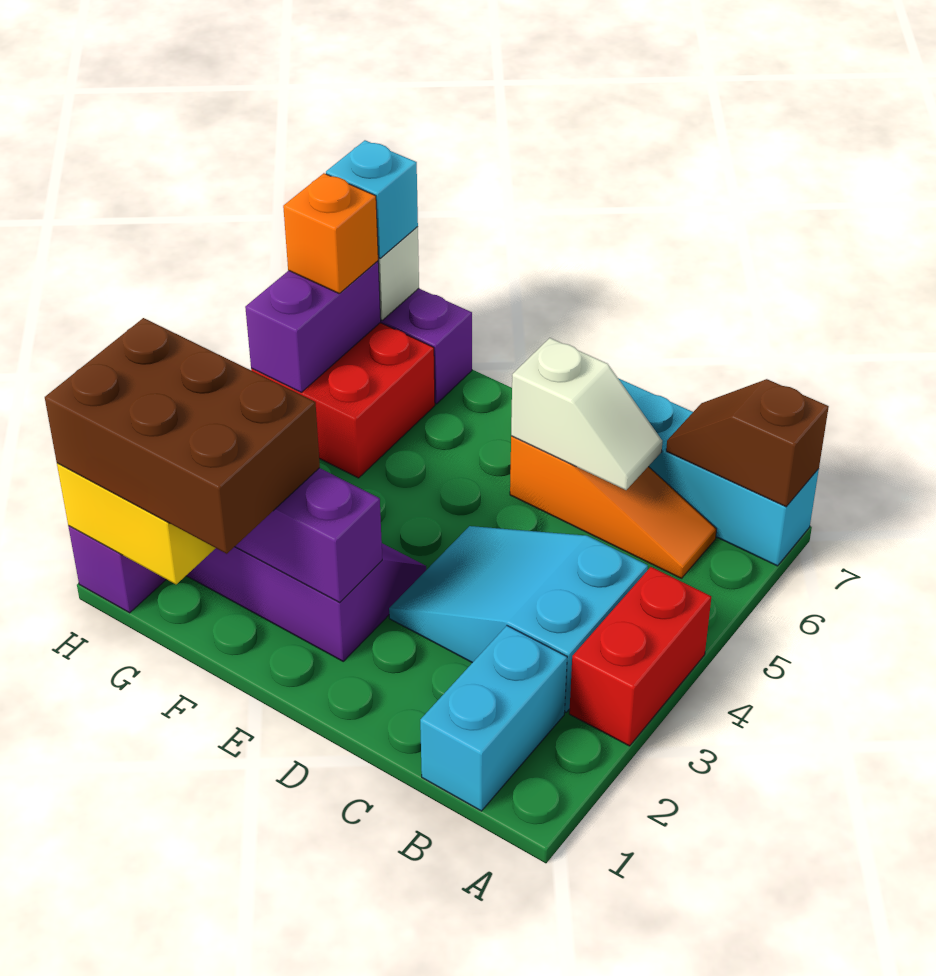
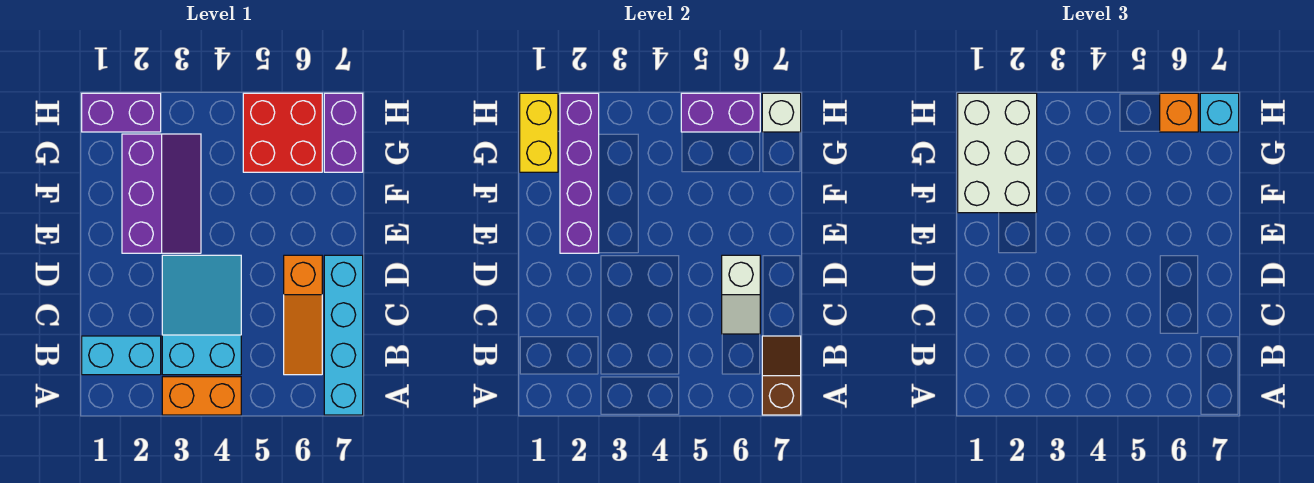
red brick A3:A4 level 1 -> orange brick A3:A4 level 1
brown brick F1:H2 level 3 -> white brick F1:H2 level 3

